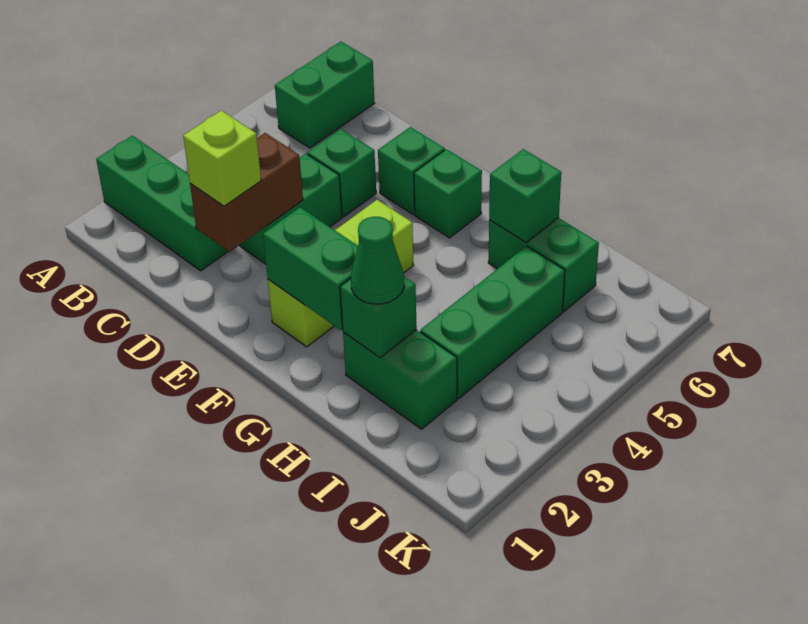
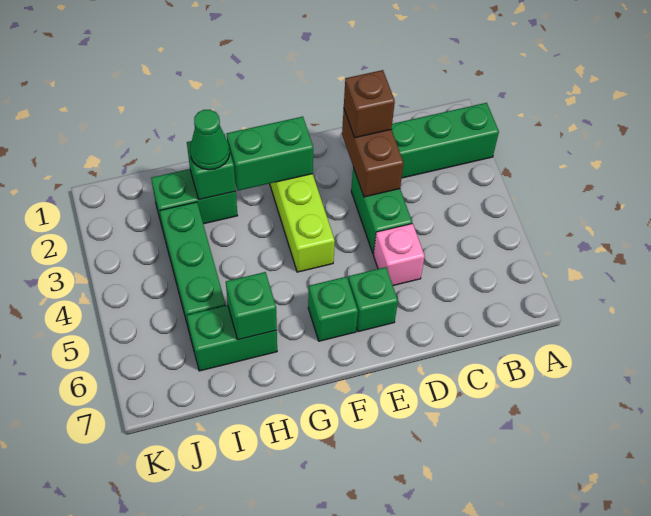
green brick B6:B7 level 1 -> none
lime brick D2 level 3 -> brown brick D2 level 3
green brick D5 level 1 -> pink brick D5 level 1

